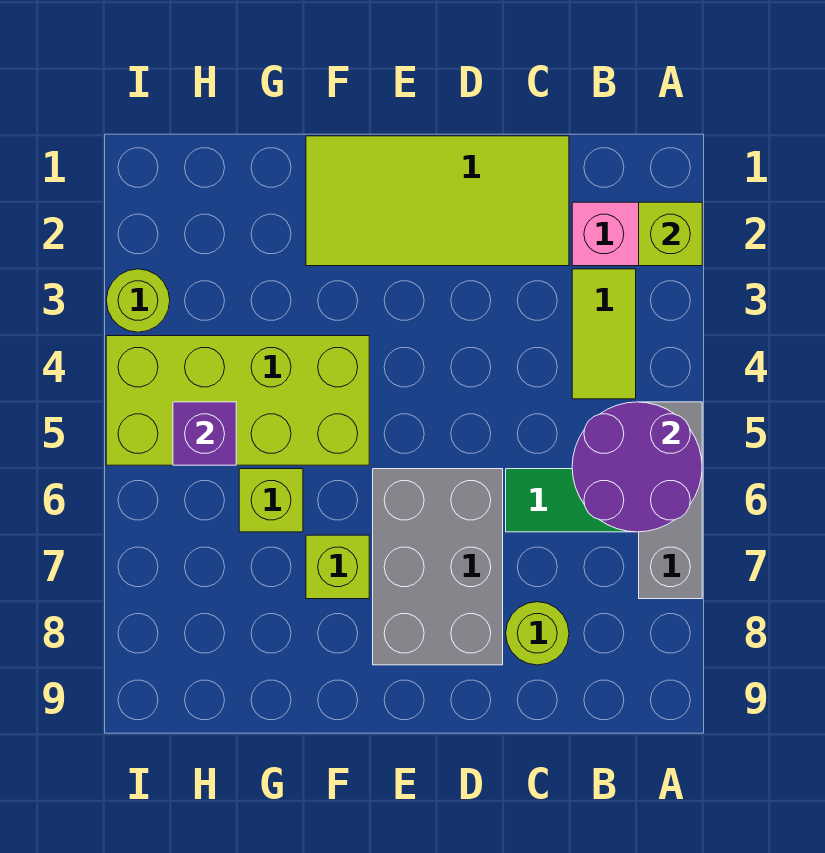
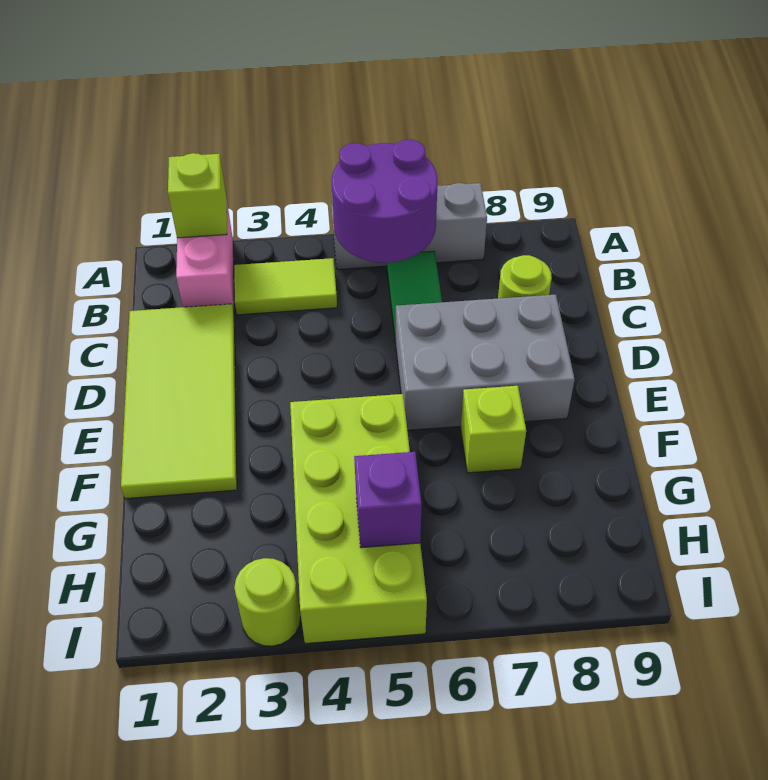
lime brick G6 level 1 -> none

